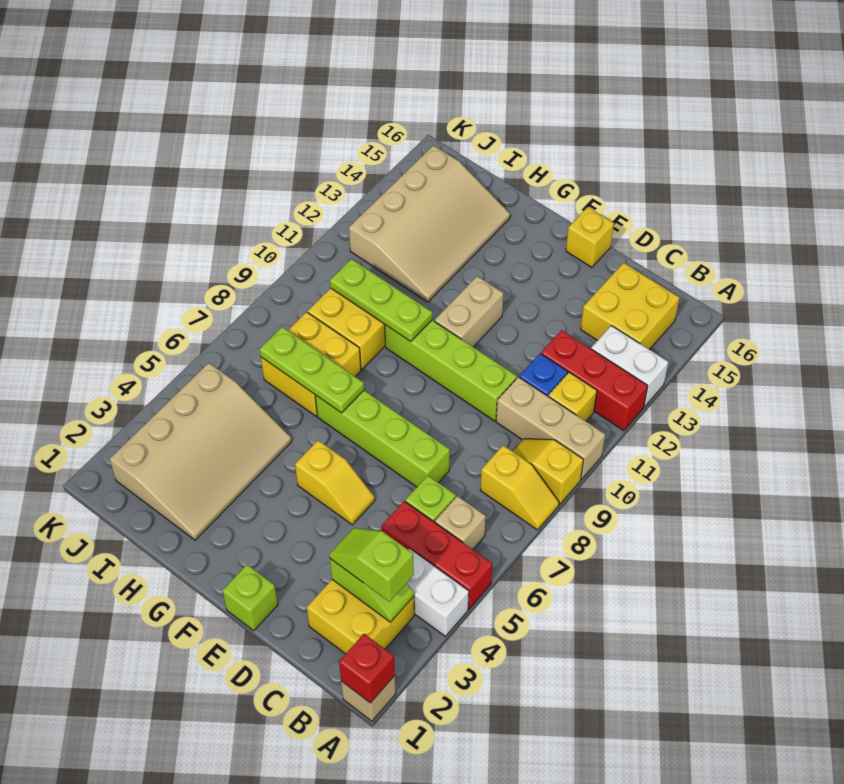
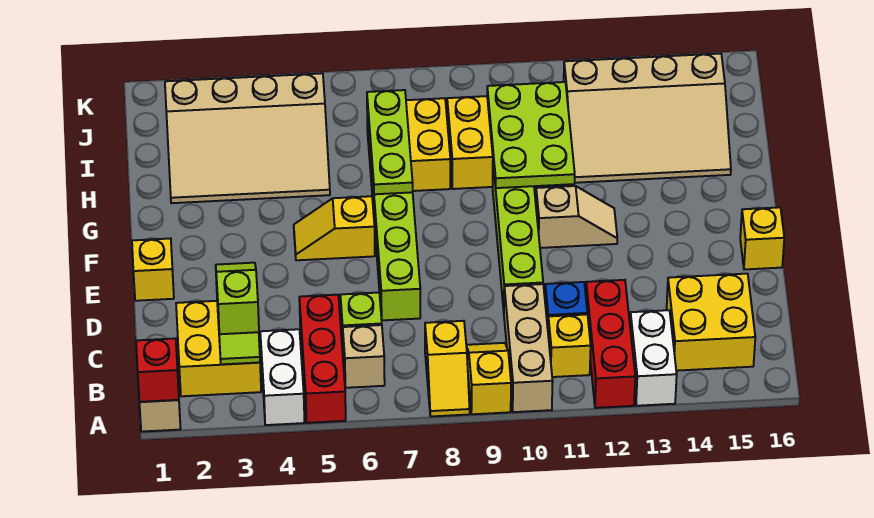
lime brick E1 level 1 -> yellow brick E1 level 1
yellow slope E5:F5 level 1 top F -> yellow slope F5:F6 level 1 top 6
tan brick F11:F12 level 1 -> tan slope F11:F12 level 1 top 11
lime plate G10:I10 level 2 -> lime plate G10:I11 level 2

